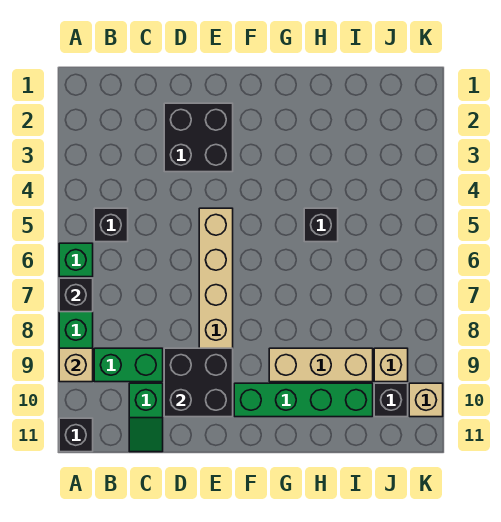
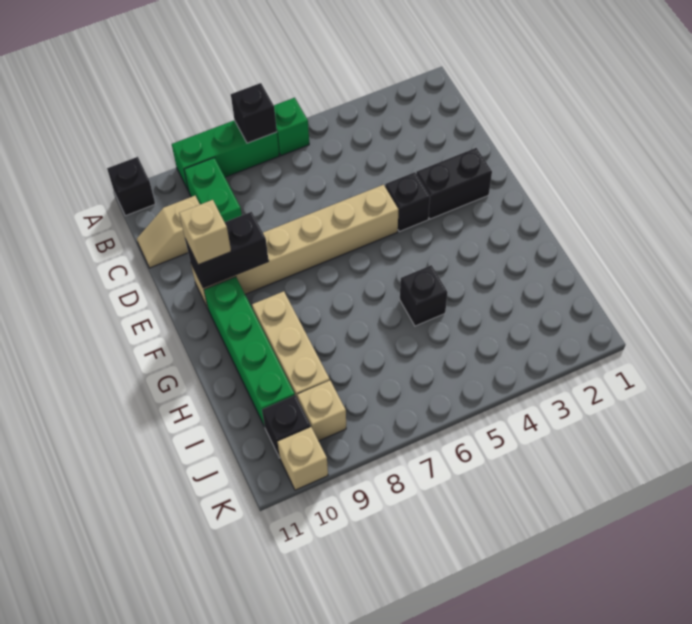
tan brick A9 level 2 -> tan brick E10 level 3
black brick B5 level 1 -> black brick E4 level 1
green slope C10:C11 level 1 top 10 -> tan slope C10:C11 level 1 top 10
black brick D2:E3 level 1 -> black brick E2:E3 level 1
black brick D9:E10 level 2 -> black brick E9:E10 level 2

